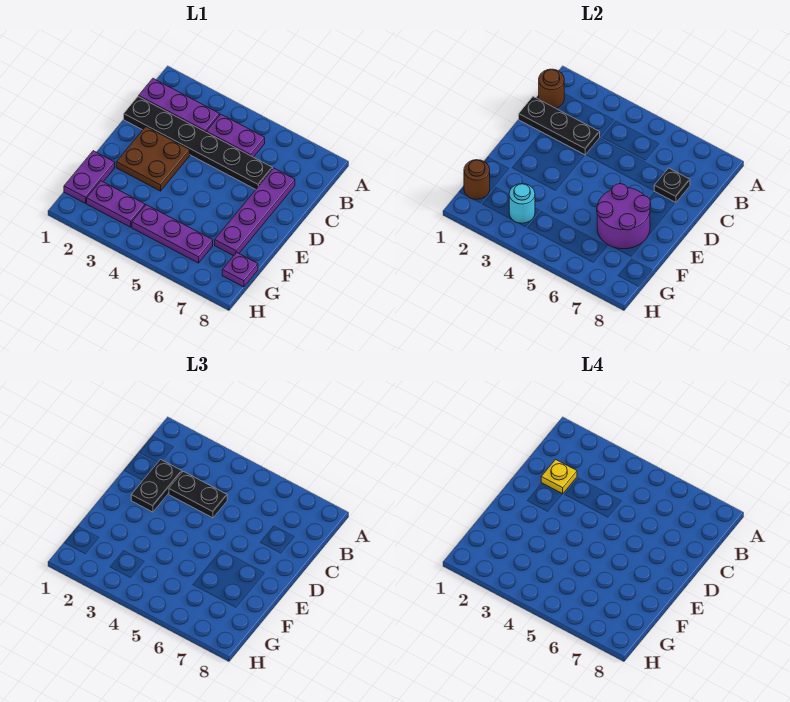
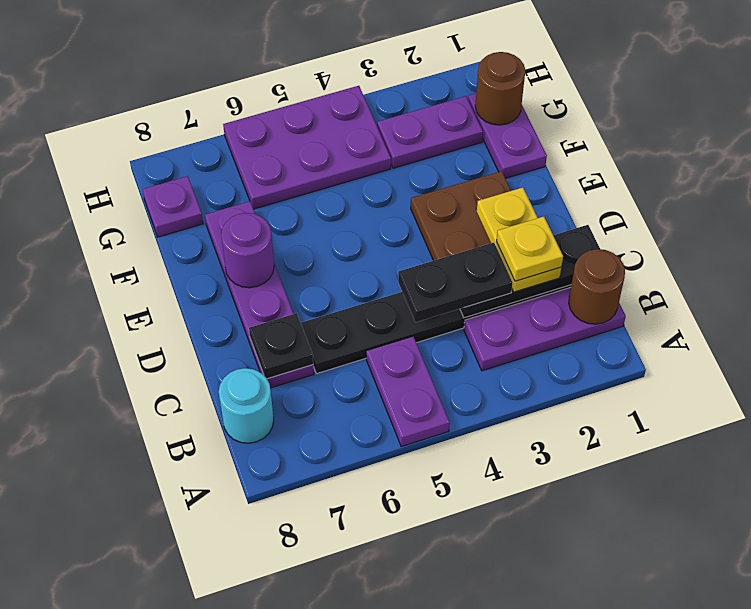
purple plate B4:B5 level 1 -> purple plate A5:B5 level 1
black plate C2:D2 level 3 -> yellow plate C2:D2 level 3
purple round brick E6:F7 level 2 -> purple round brick E7 level 2
cyan round brick G3 level 2 -> cyan round brick B8 level 1
purple plate G4:G6 level 1 -> purple plate G4:H6 level 1

